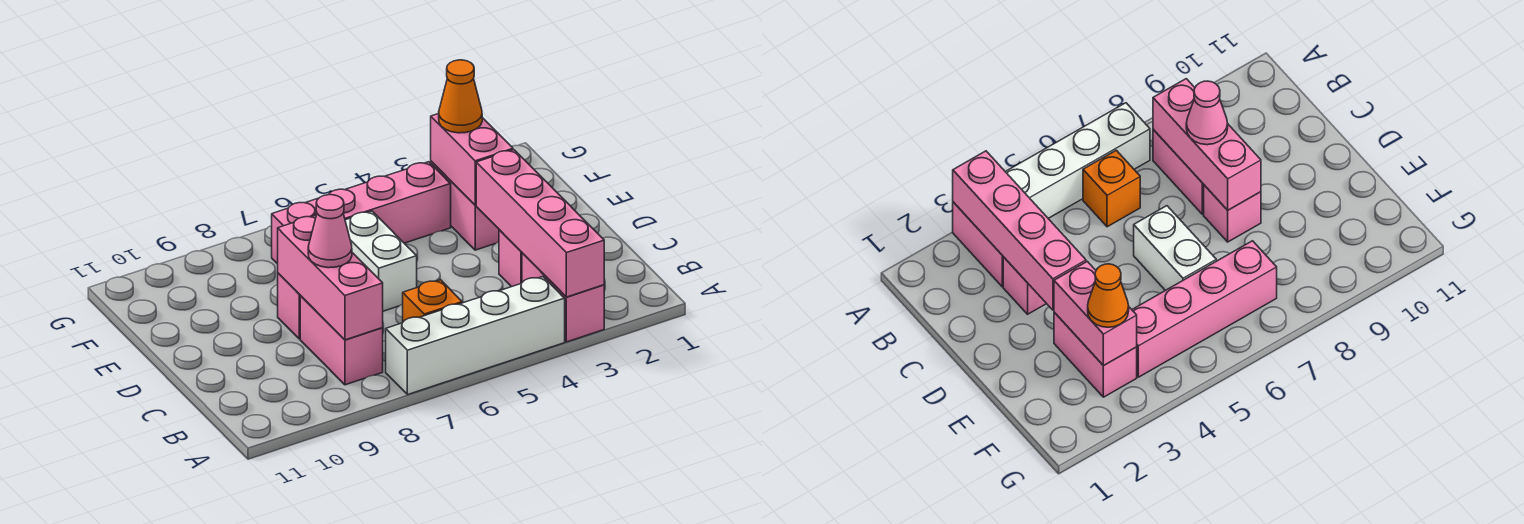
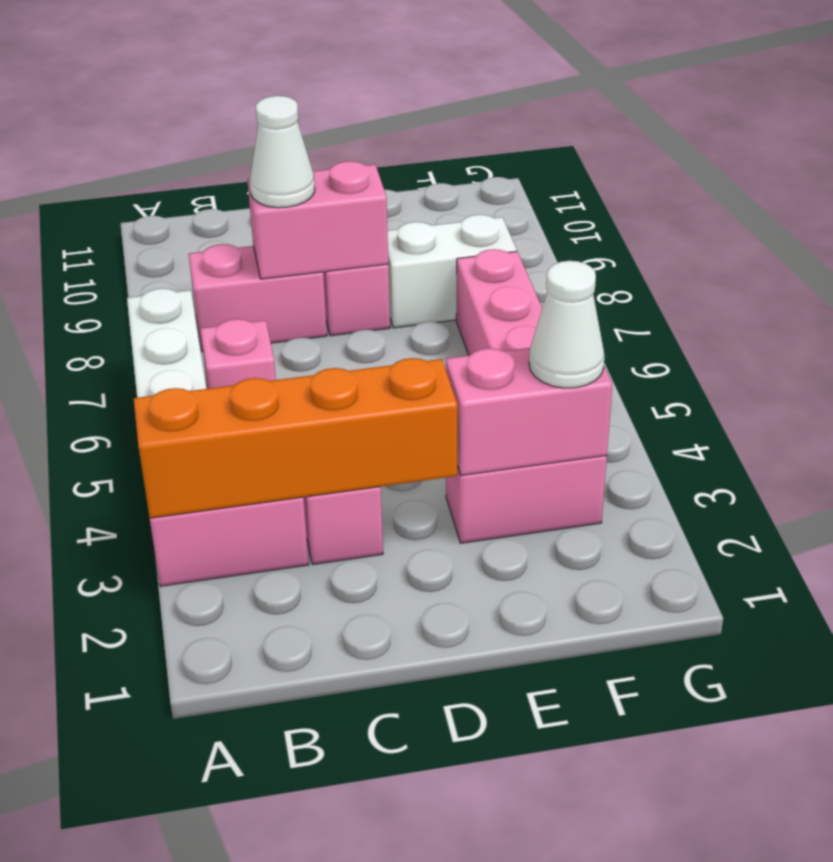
pink brick A3:D3 level 2 -> orange brick A3:D3 level 2
orange brick B6 level 1 -> pink brick B6 level 1
pink brick B8:D8 level 2 -> pink brick C8:D8 level 2
pink cone C8 level 3 -> white cone C8 level 3
white brick D6:E6 level 1 -> white brick E8:F8 level 1
orange cone F3 level 3 -> white cone F3 level 3

